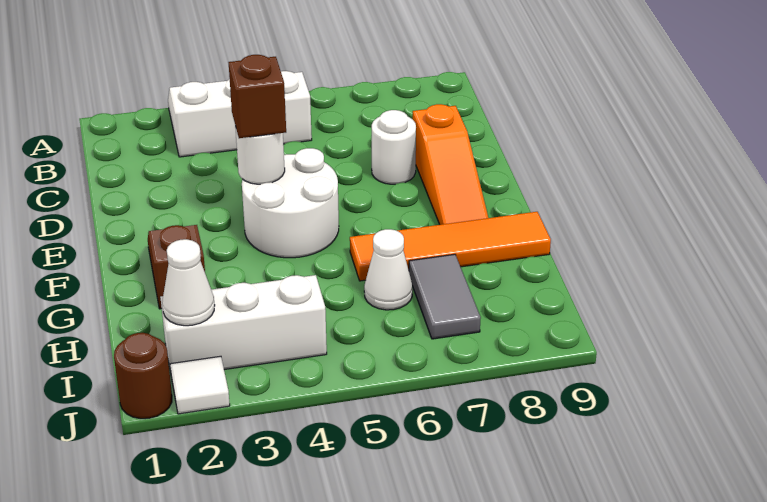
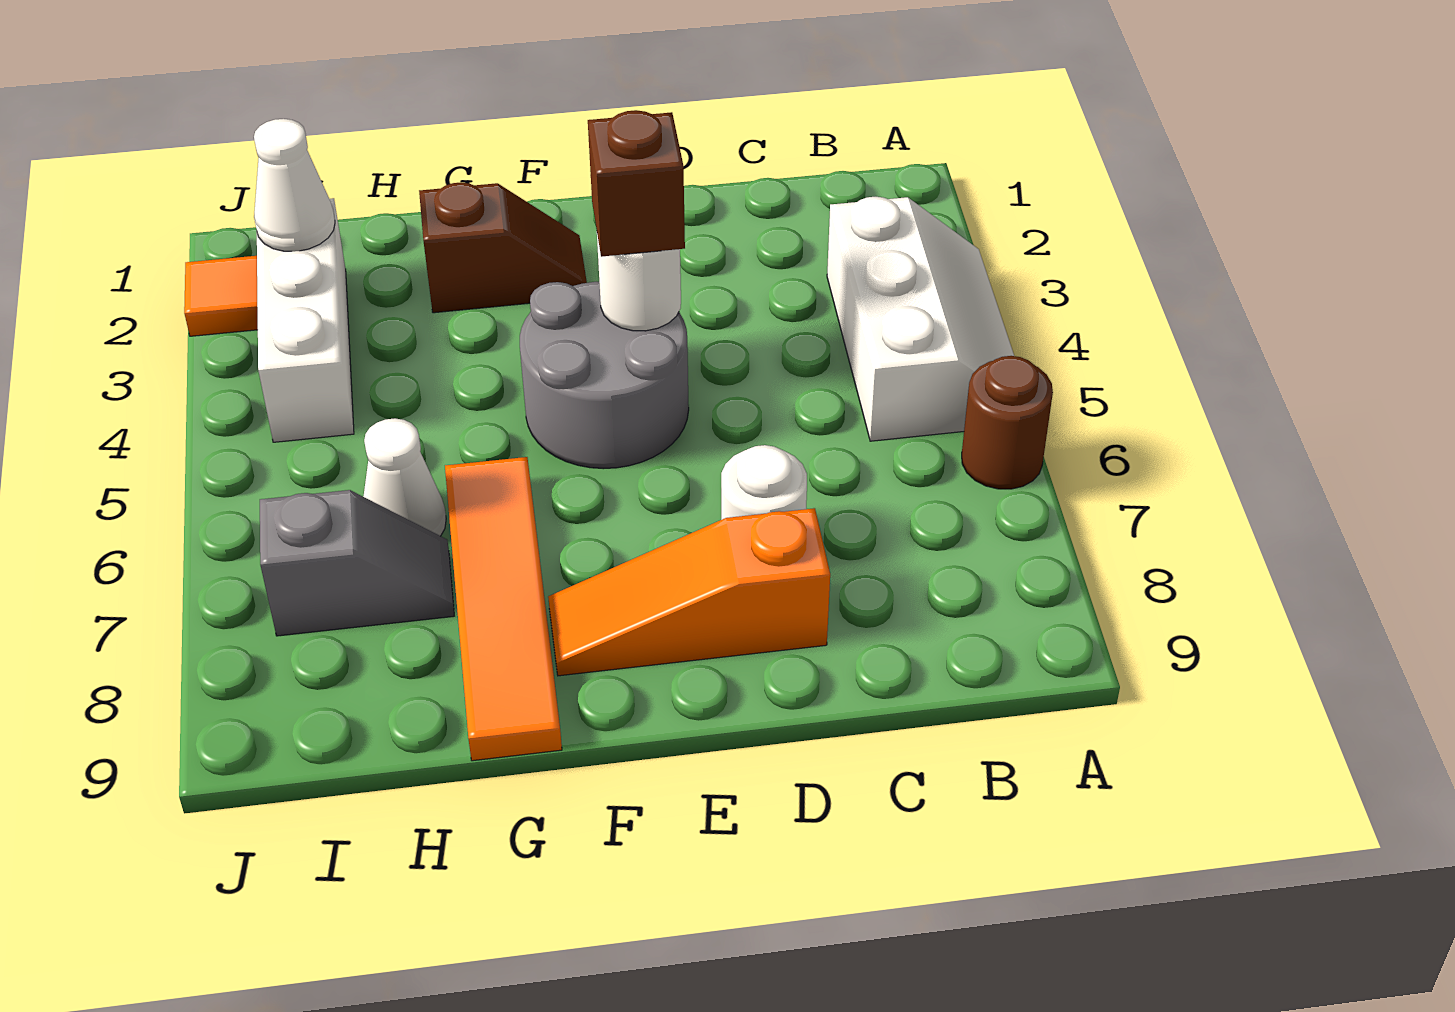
white round brick E4:F5 level 1 -> grey round brick E4:F5 level 1
grey tile H7:I7 level 1 -> grey slope H7:I7 level 1 top I
brown round brick J1 level 1 -> brown round brick A6 level 1
white tile J2 level 1 -> orange tile J2 level 1

